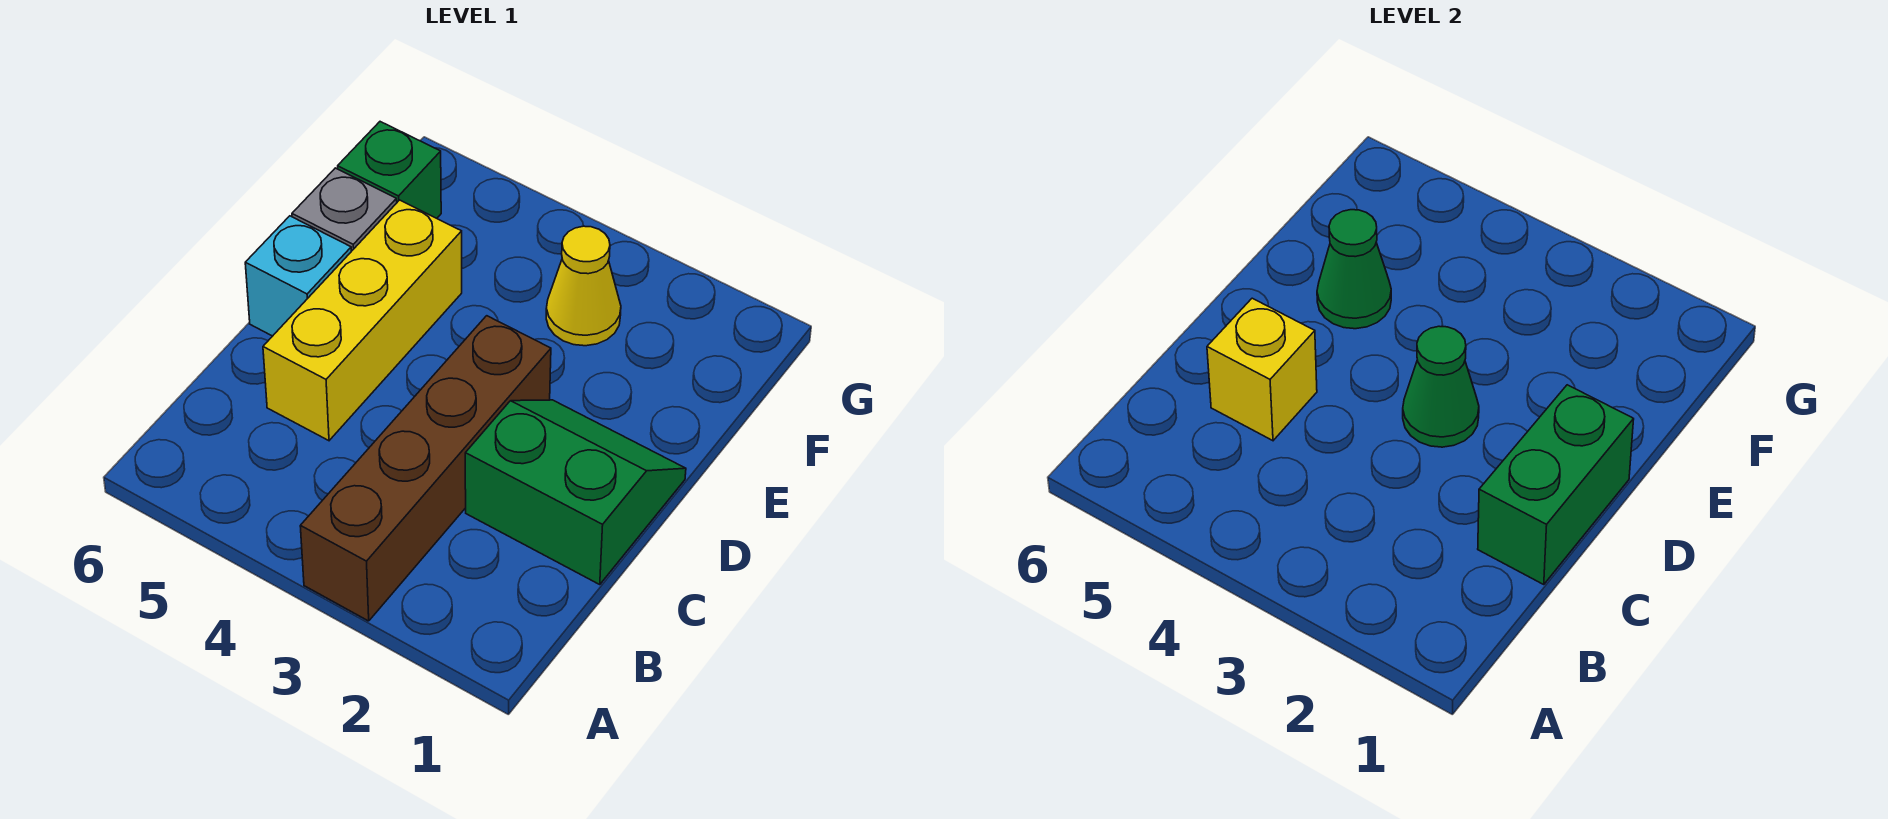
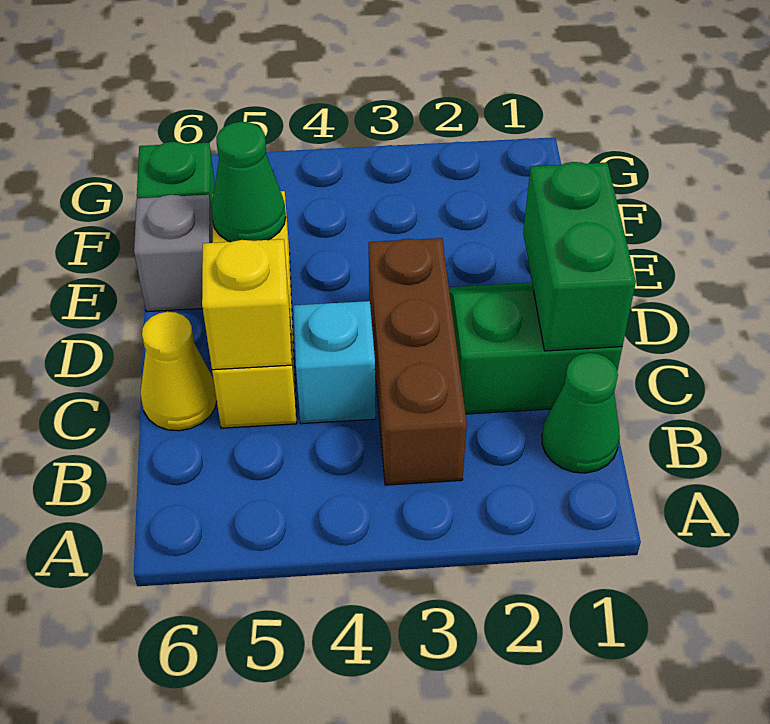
brown brick A3:D3 level 1 -> brown brick B3:D3 level 1
green cone D3 level 2 -> green cone B1 level 1
cyan brick D6 level 1 -> cyan brick C4 level 1
yellow cone F3 level 1 -> yellow cone C6 level 1

